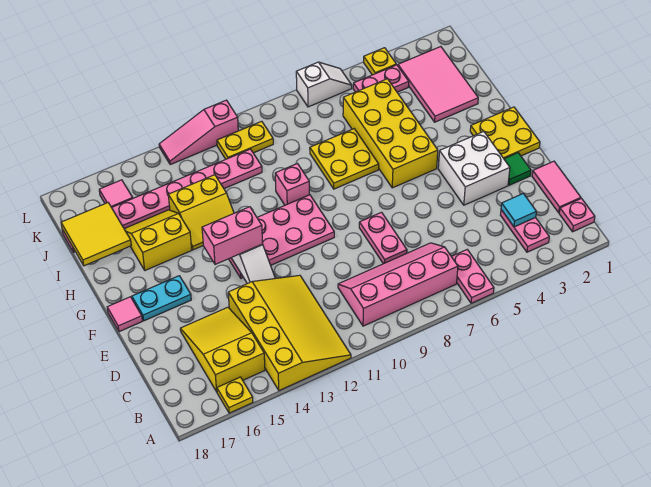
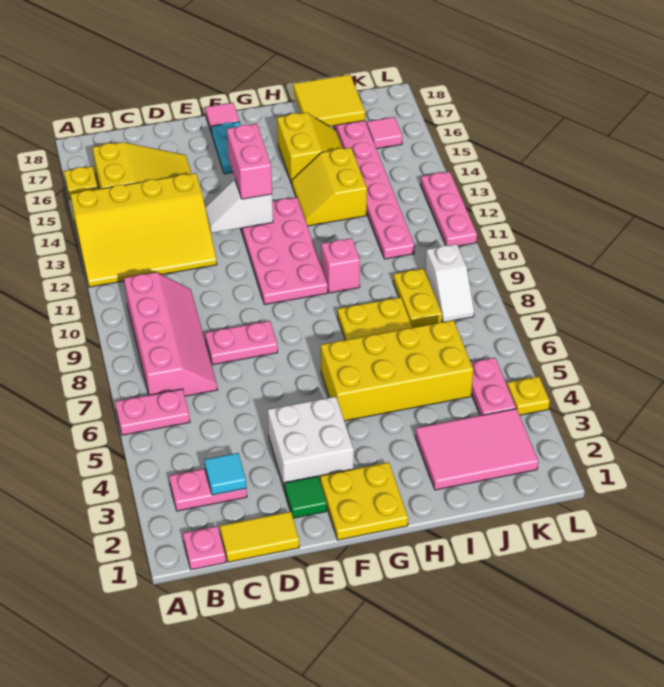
pink tile C1:D1 level 1 -> yellow tile C1:D1 level 1
yellow plate K10:K11 level 1 -> yellow plate J8:J9 level 1
white slope L6:L7 level 1 top 7 -> white slope K8:K9 level 1 top 9
pink slope L11:L13 level 1 top 11 -> pink plate L11:L13 level 1

